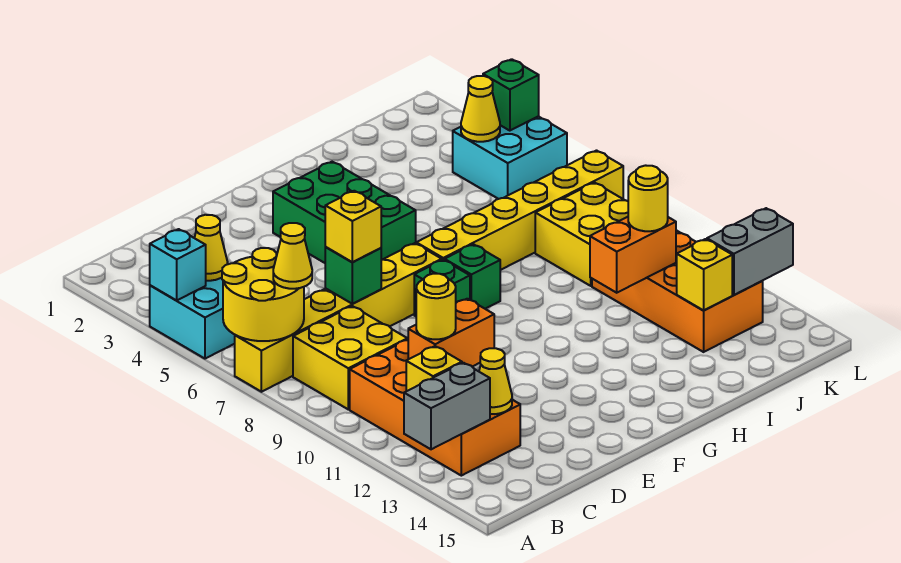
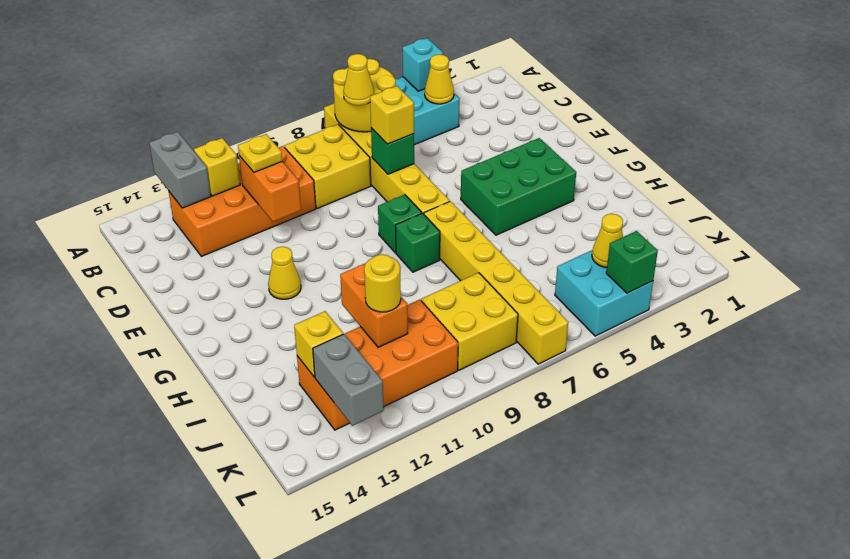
yellow round brick C11 level 3 -> yellow plate C11 level 3
yellow cone C13 level 2 -> yellow cone F12 level 1

